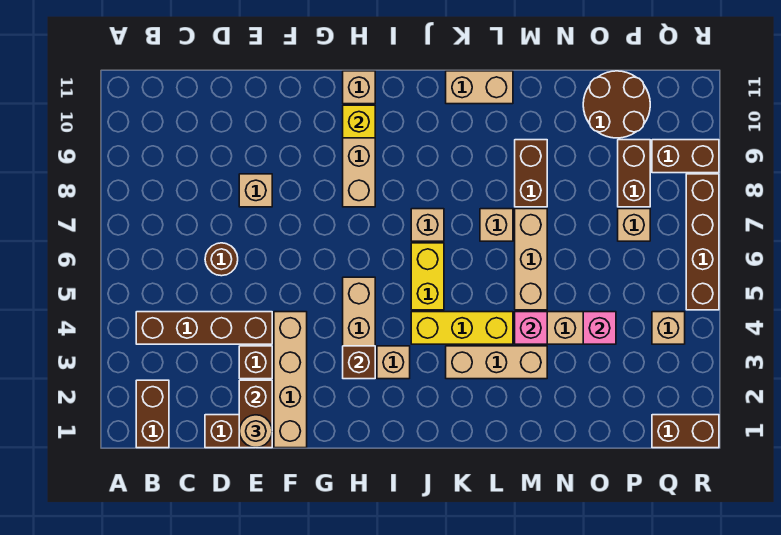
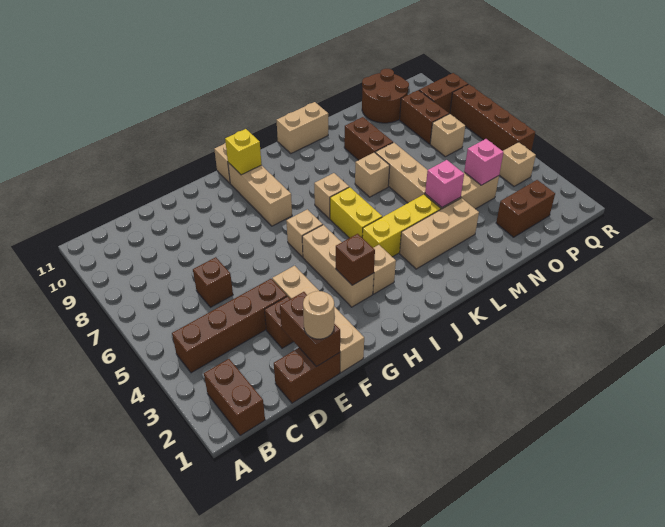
brown round brick D6 level 1 -> brown brick D6 level 1
tan brick E8 level 1 -> tan brick H6 level 1
brown brick Q1:R1 level 1 -> brown brick O2:P2 level 1

